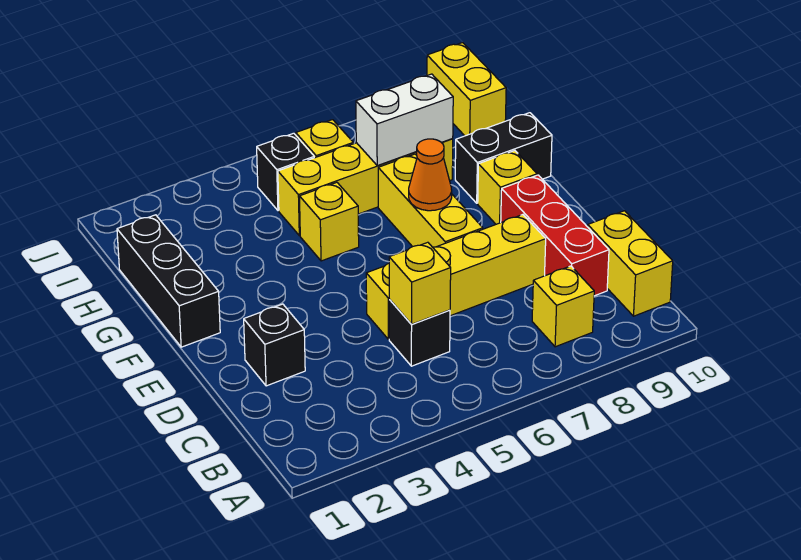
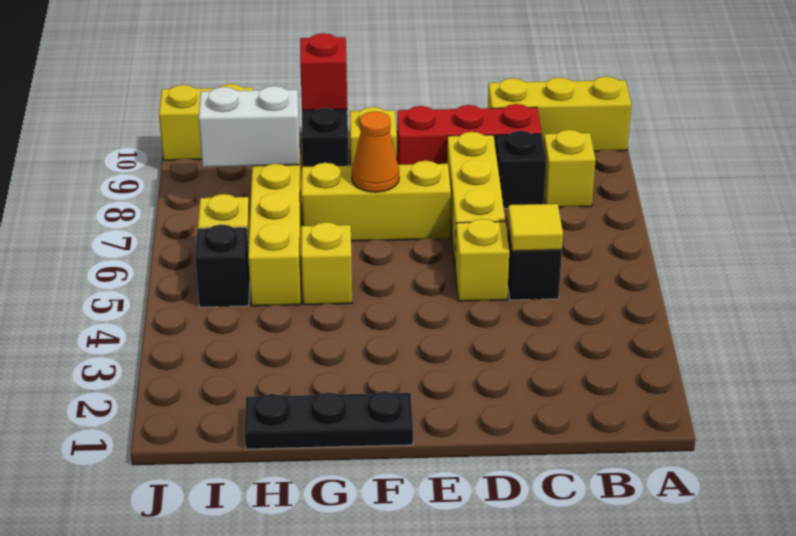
yellow brick B10:C10 level 1 -> yellow brick A10:C10 level 1
yellow brick C5 level 2 -> yellow tile C5 level 2
black brick D2 level 1 -> black brick C8 level 1
black brick F1:H1 level 1 -> black plate F1:H1 level 1
none -> red brick G10 level 2
white brick H7:H8 level 2 -> white brick H8:I8 level 2

